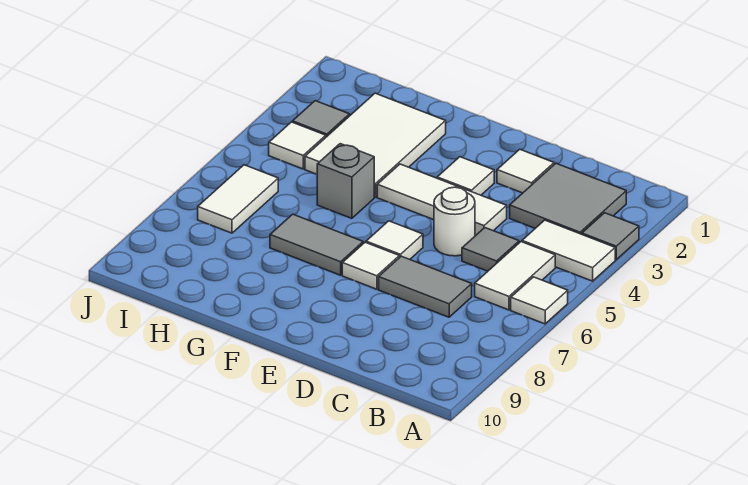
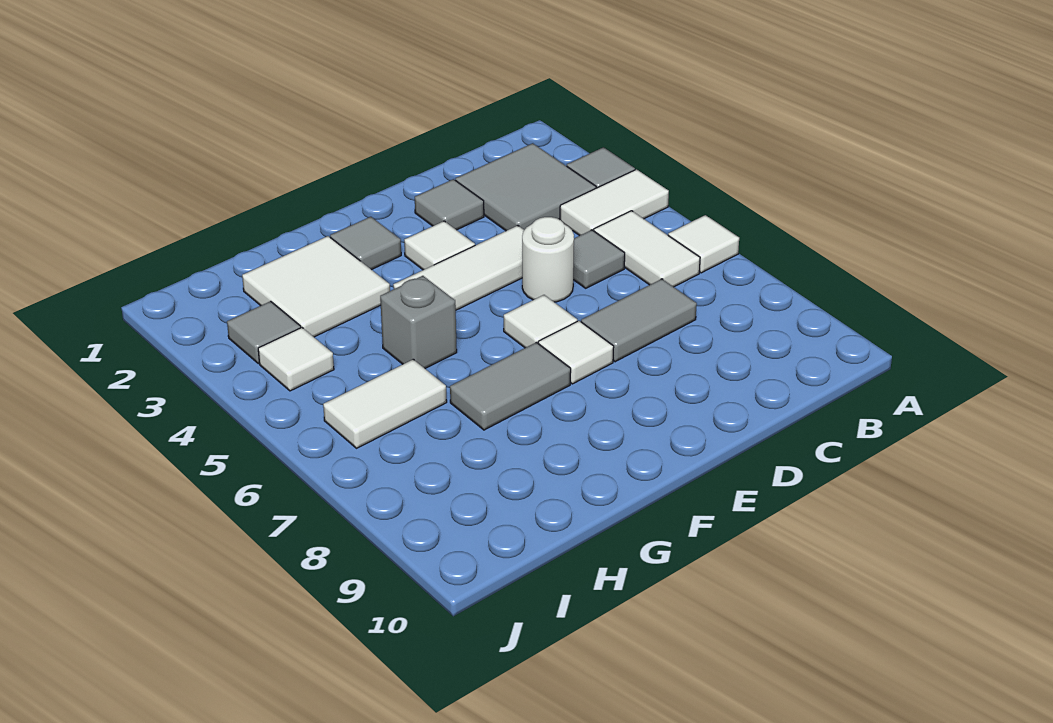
white tile D2 level 1 -> grey tile D2 level 1
none -> grey tile F2 level 1
white tile G2:H4 level 1 -> white tile G2:H3 level 1
white tile I6:I7 level 1 -> white tile H6:I6 level 1

